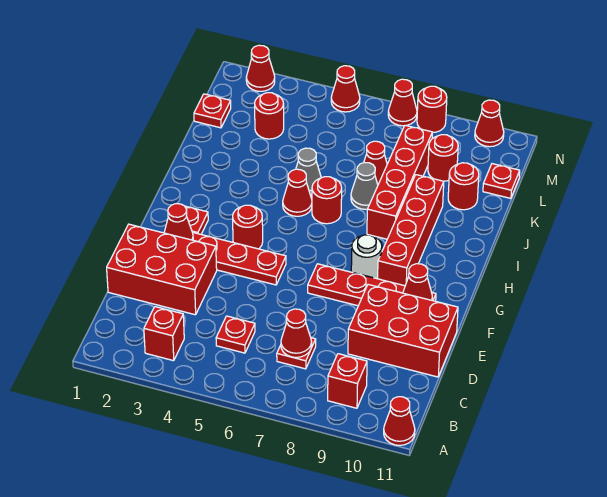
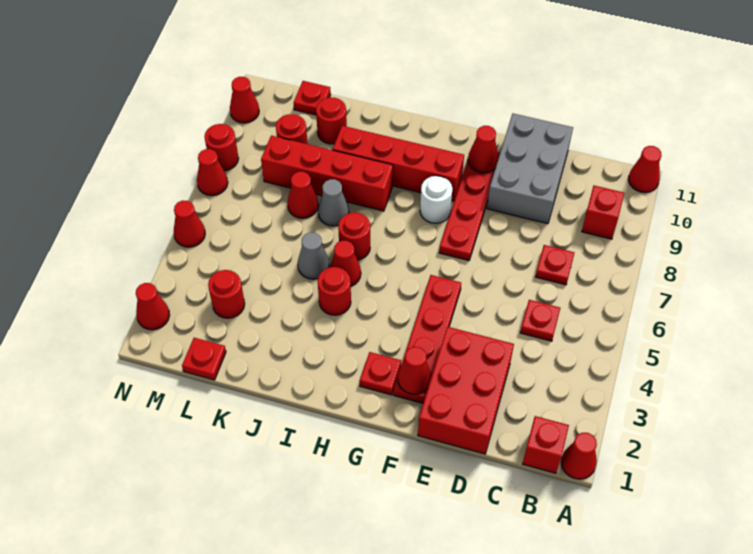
red brick B3 level 1 -> red brick B1 level 1
red cone C7 level 2 -> red cone A1 level 1
red brick D9:E11 level 1 -> grey brick D9:E11 level 1
red round brick G4 level 1 -> red round brick I4 level 1

